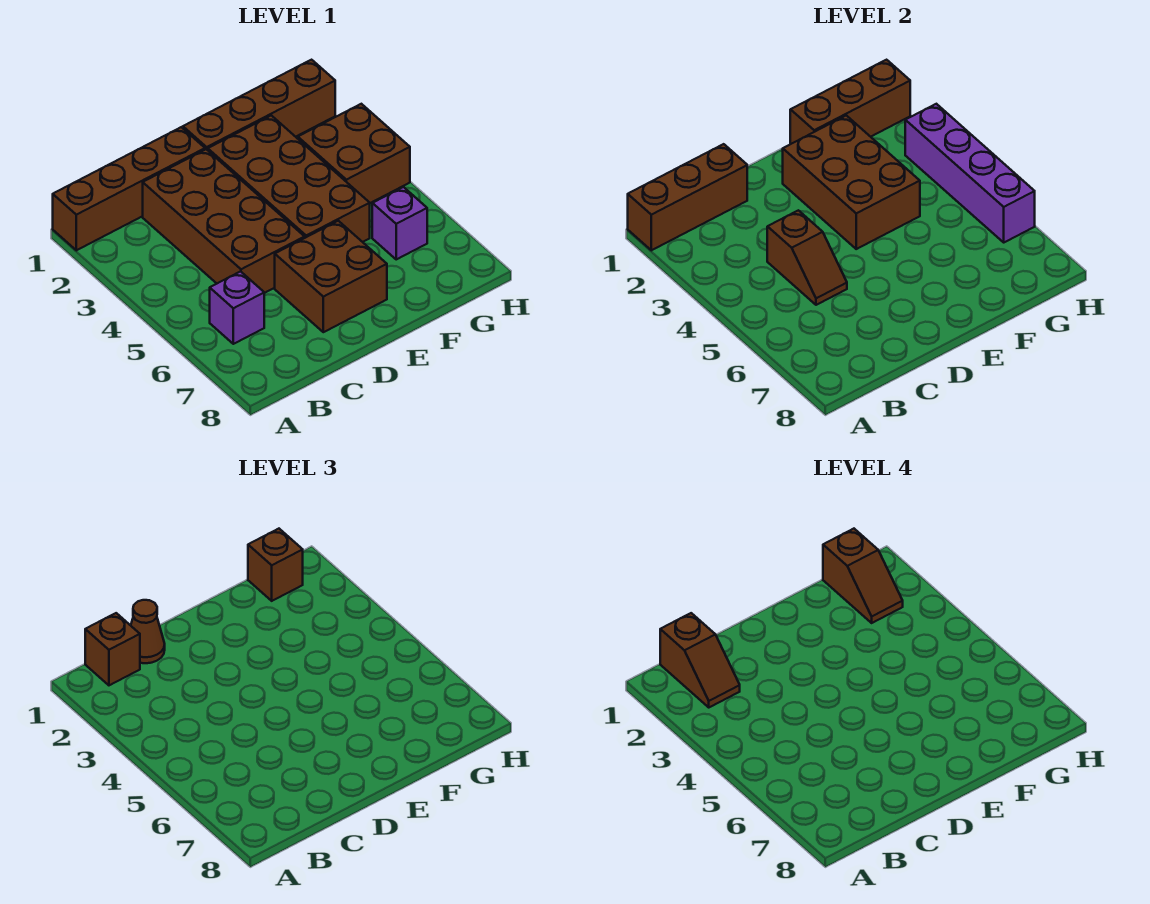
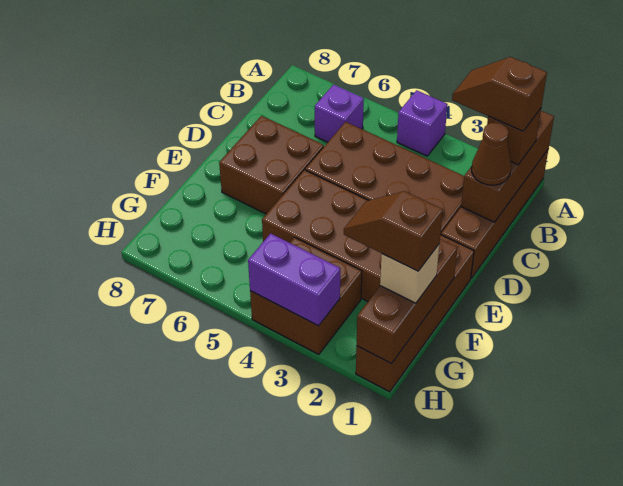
brown slope C4:C5 level 2 top 4 -> none
brown brick E2:F4 level 2 -> none
brown brick G1 level 3 -> tan brick G1 level 3
purple brick G6 level 1 -> purple brick A4 level 1
purple brick H3:H6 level 2 -> purple brick H3:H4 level 2

